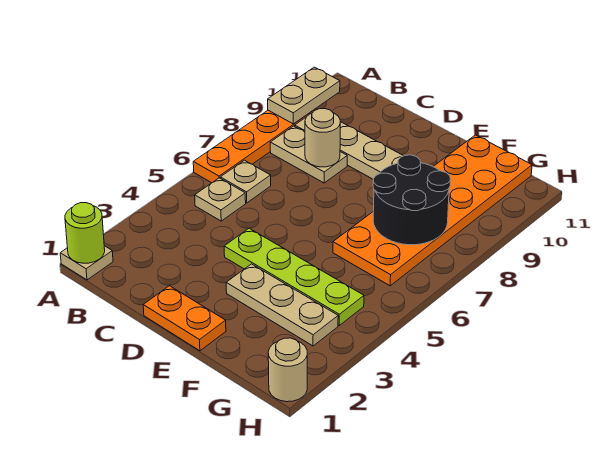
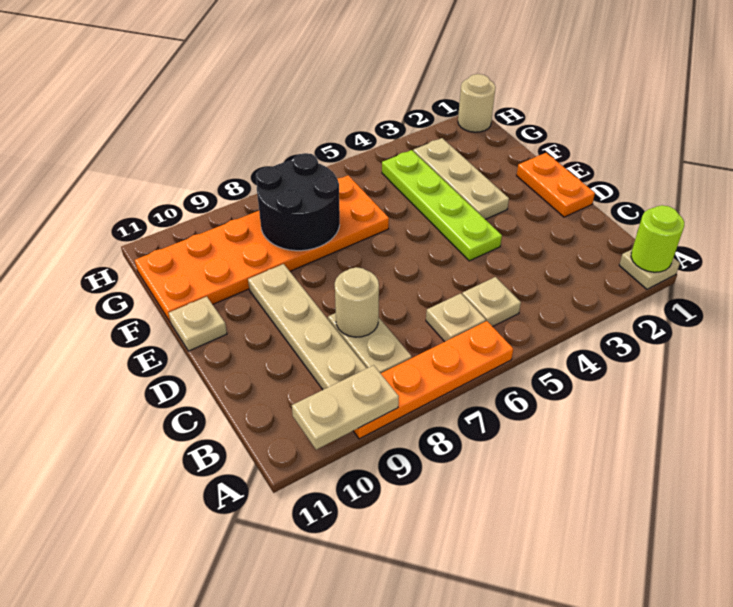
none -> tan plate E11 level 1

